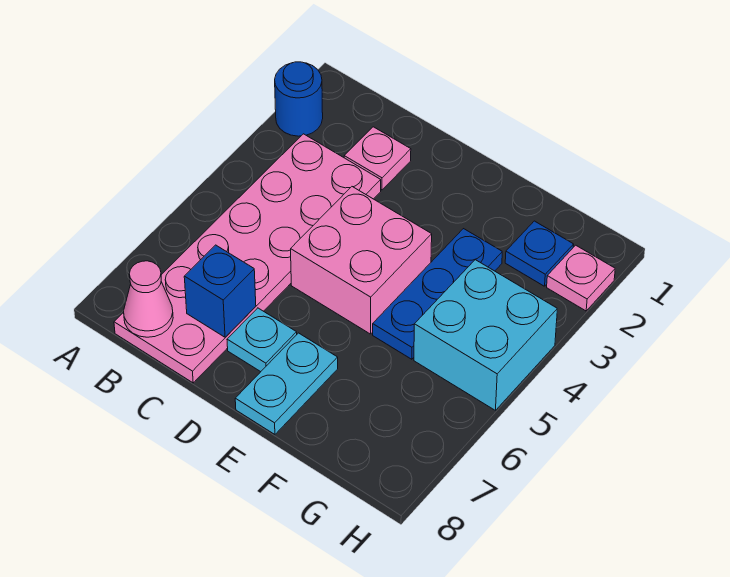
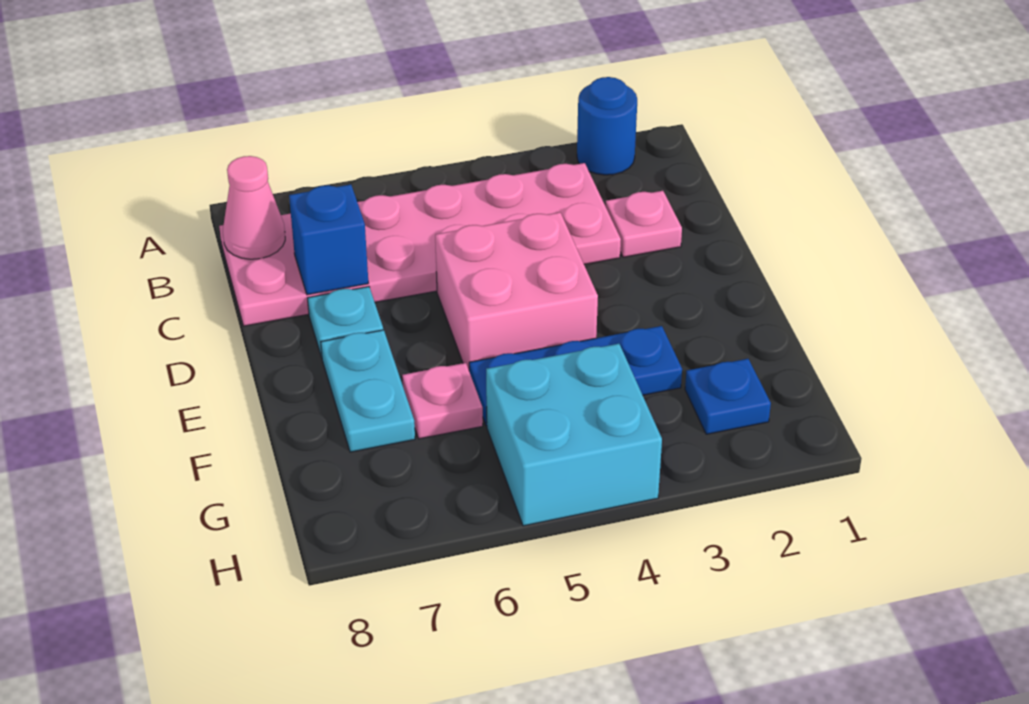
cyan plate E7:E8 level 1 -> cyan plate E7:F7 level 1
pink plate H2 level 1 -> pink plate F6 level 1

